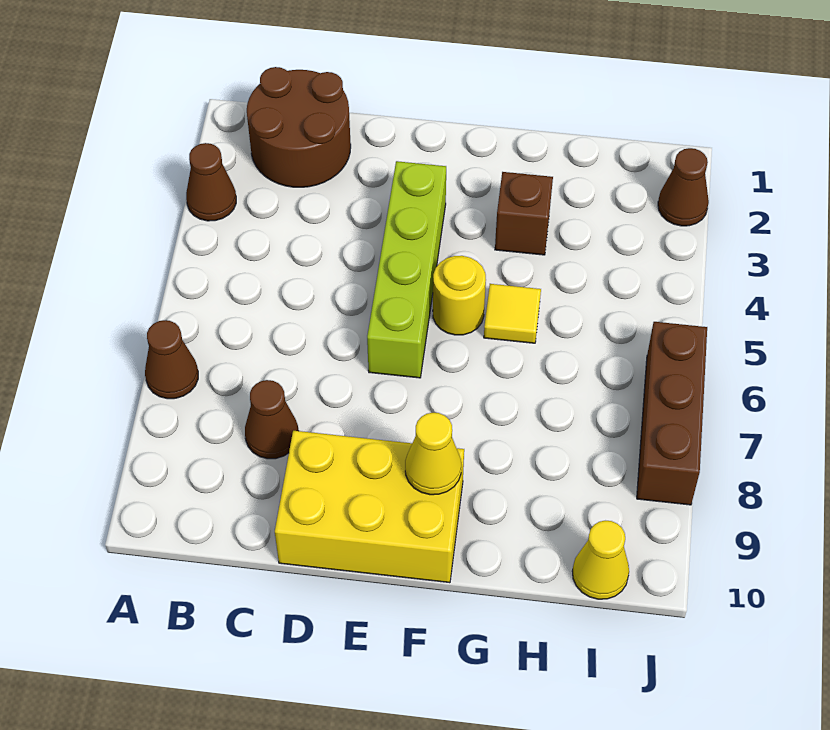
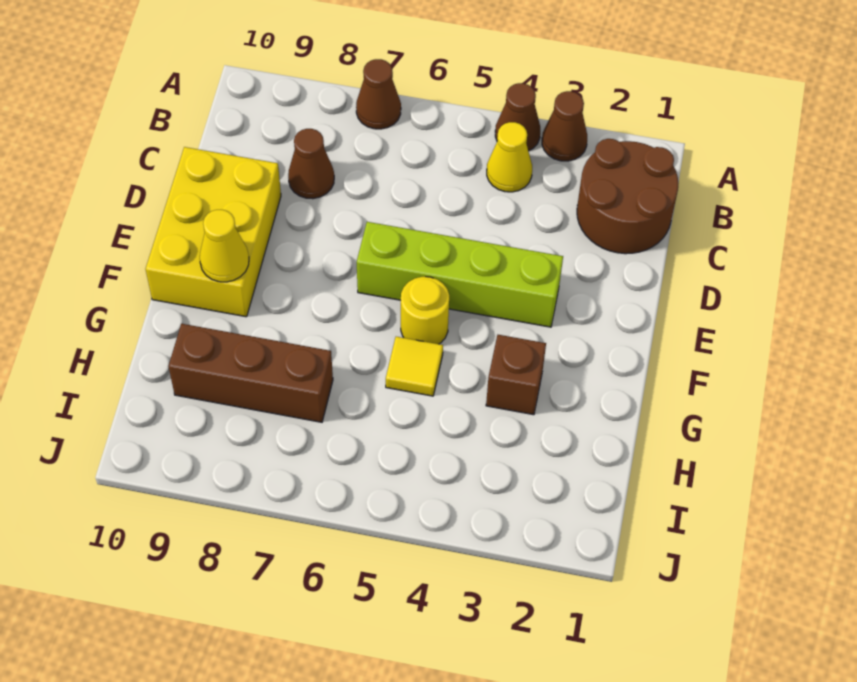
yellow cone I10 level 1 -> yellow cone B4 level 1
brown cone J2 level 1 -> brown cone A4 level 1
brown brick J6:J8 level 1 -> brown brick H7:H9 level 1

